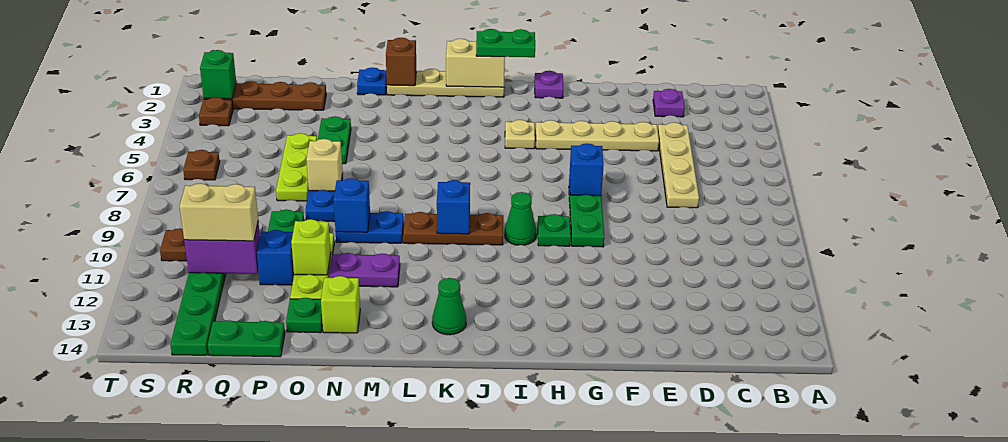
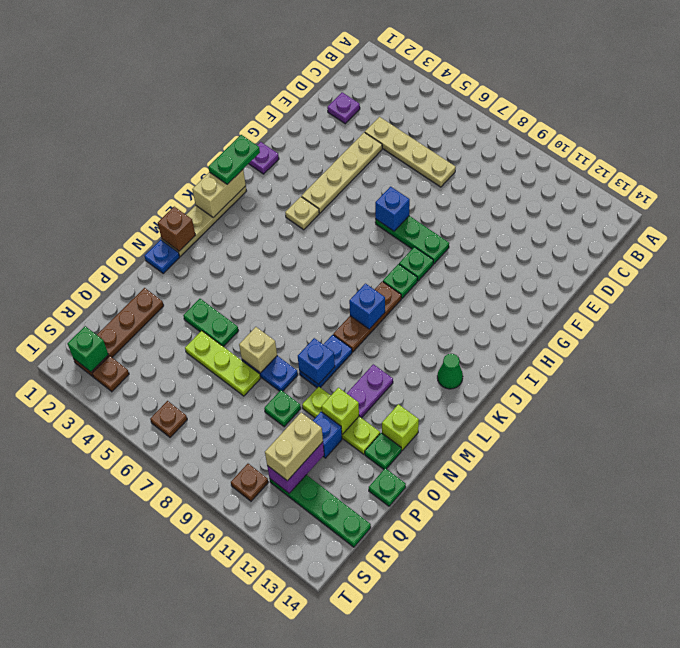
green cone I9 level 1 -> green plate I9 level 1
green plate P14:Q14 level 1 -> green plate P14 level 1

